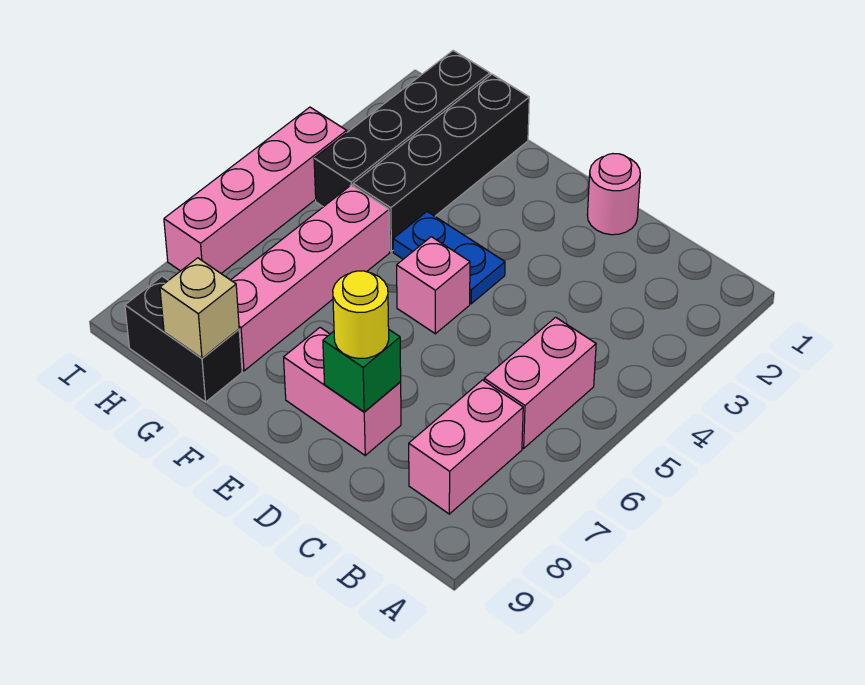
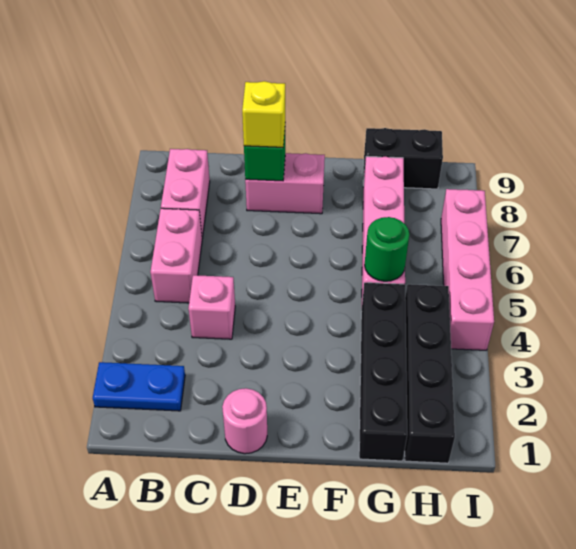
yellow round brick D8 level 3 -> yellow brick D8 level 3
blue plate E4:F4 level 1 -> blue plate A2:B2 level 1
pink brick E5 level 1 -> pink brick C4 level 1
none -> green round brick G5 level 2
tan brick G9 level 2 -> none

